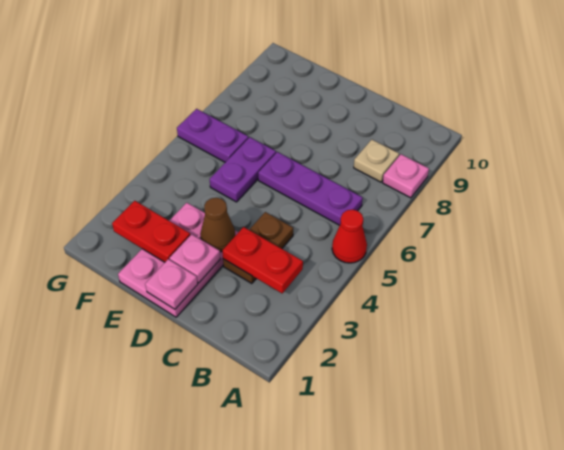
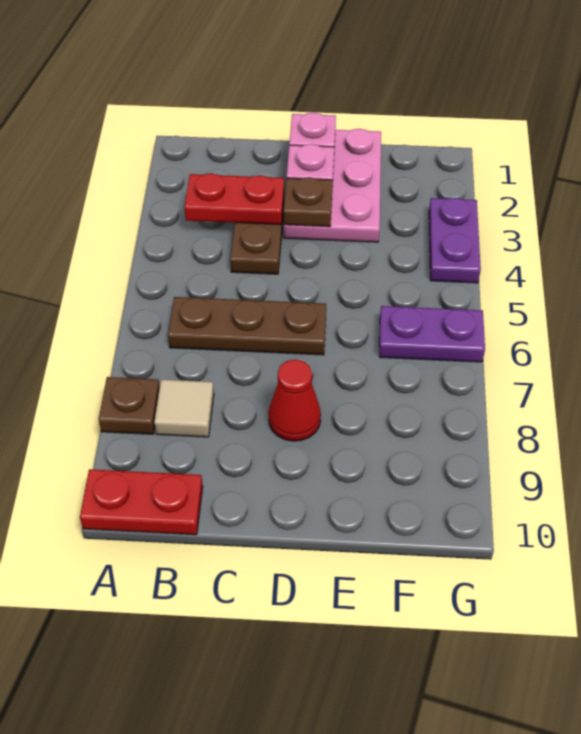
red cone A5 level 1 -> red cone D8 level 1
pink plate A8 level 1 -> brown plate A8 level 1
purple plate B6:D6 level 1 -> brown plate B6:D6 level 1
tan plate B8 level 1 -> tan tile B8 level 1
brown cone D3 level 2 -> brown plate D3 level 2
red plate E2:F2 level 2 -> red plate A10:B10 level 1
purple plate E5:E6 level 1 -> purple plate G3:G4 level 1

